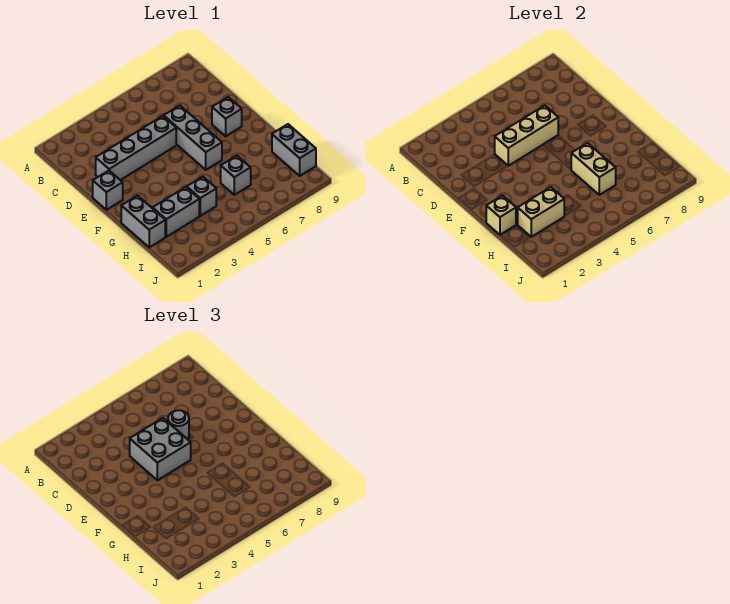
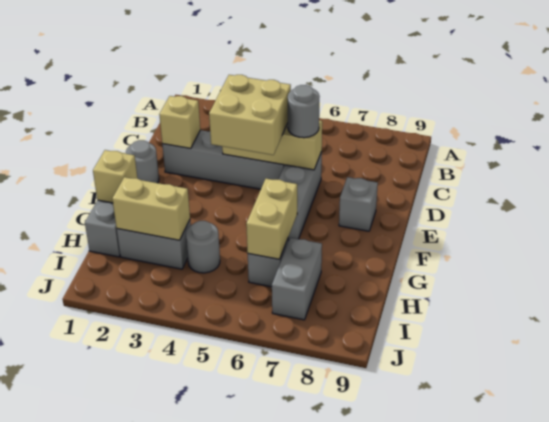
none -> tan brick D2 level 2
grey brick D4:E5 level 3 -> tan brick D4:E5 level 3
grey brick E1 level 1 -> grey round brick E1 level 1
grey brick H4 level 1 -> grey round brick H4 level 1
grey brick H9:I9 level 1 -> grey brick H7:I7 level 1

